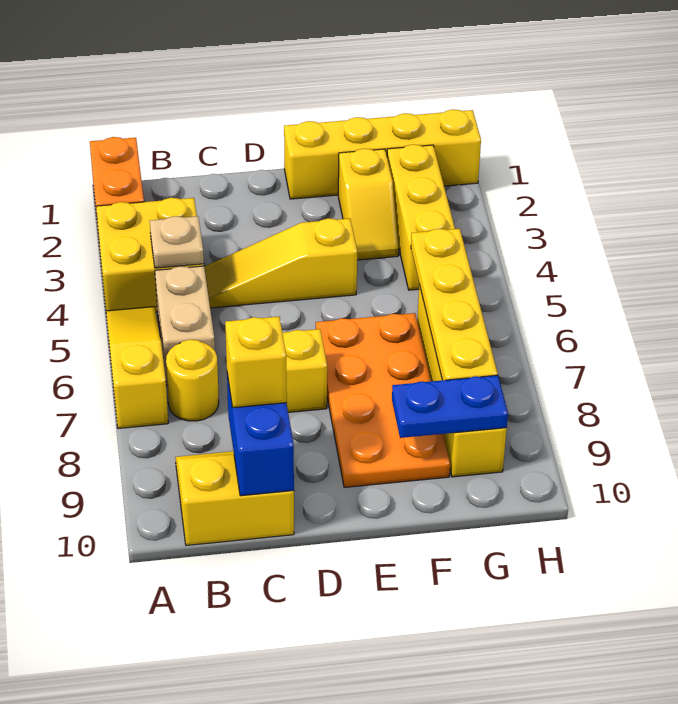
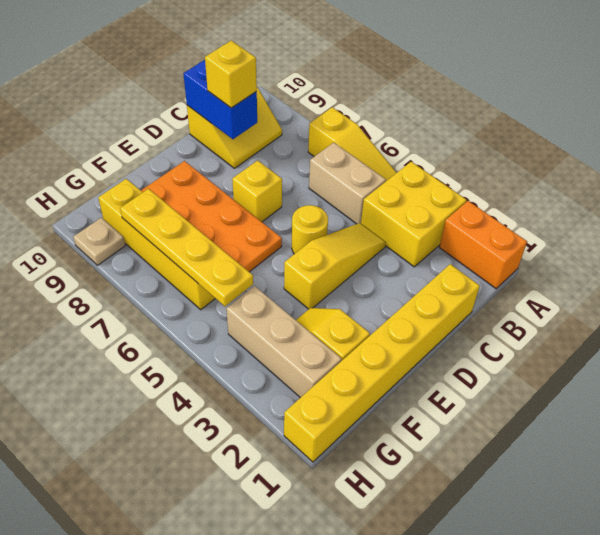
tan plate B4 level 2 -> tan plate H9 level 1
yellow round brick B7 level 1 -> yellow round brick D5 level 1
yellow brick E1:H1 level 1 -> yellow brick C1:H1 level 1
blue plate F9:G9 level 2 -> none
yellow brick G2:G4 level 1 -> tan brick G2:G4 level 1

